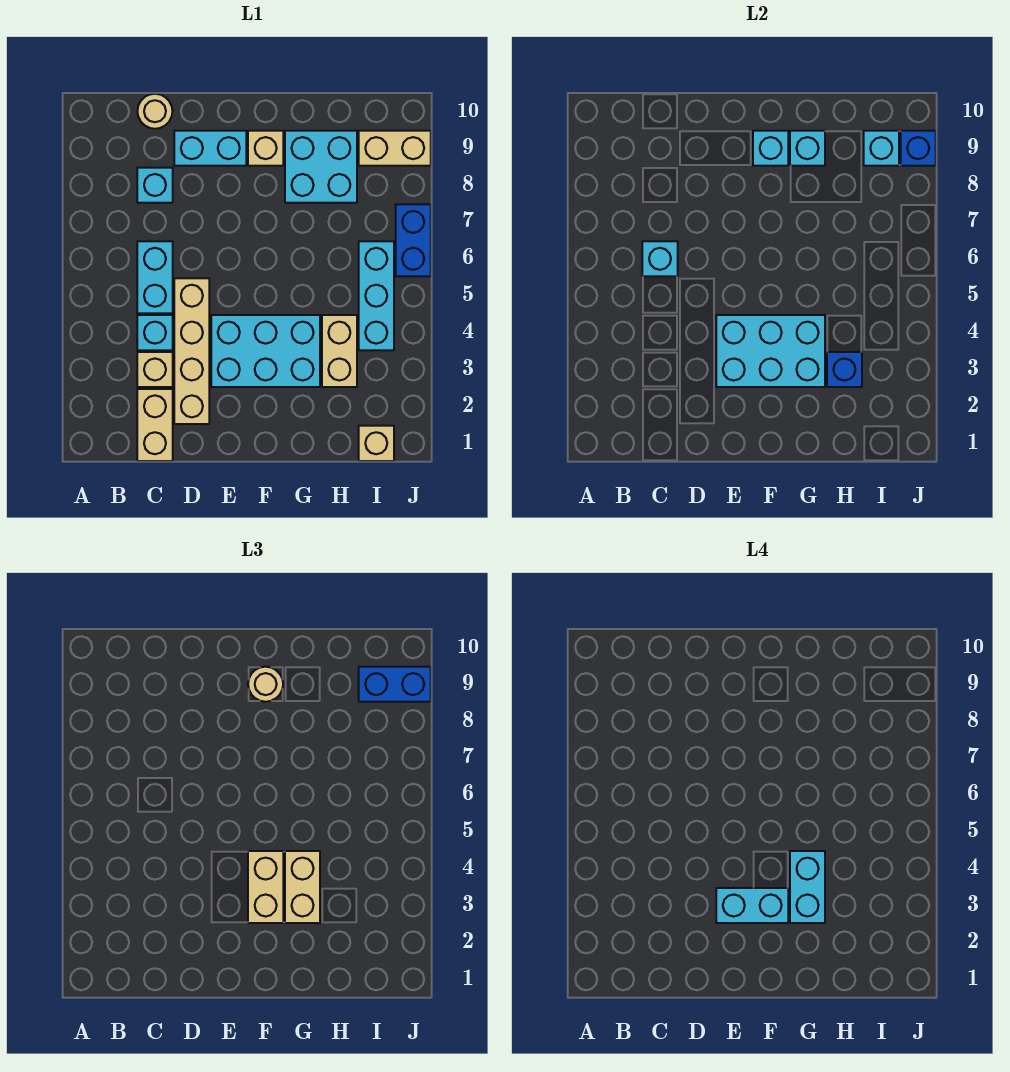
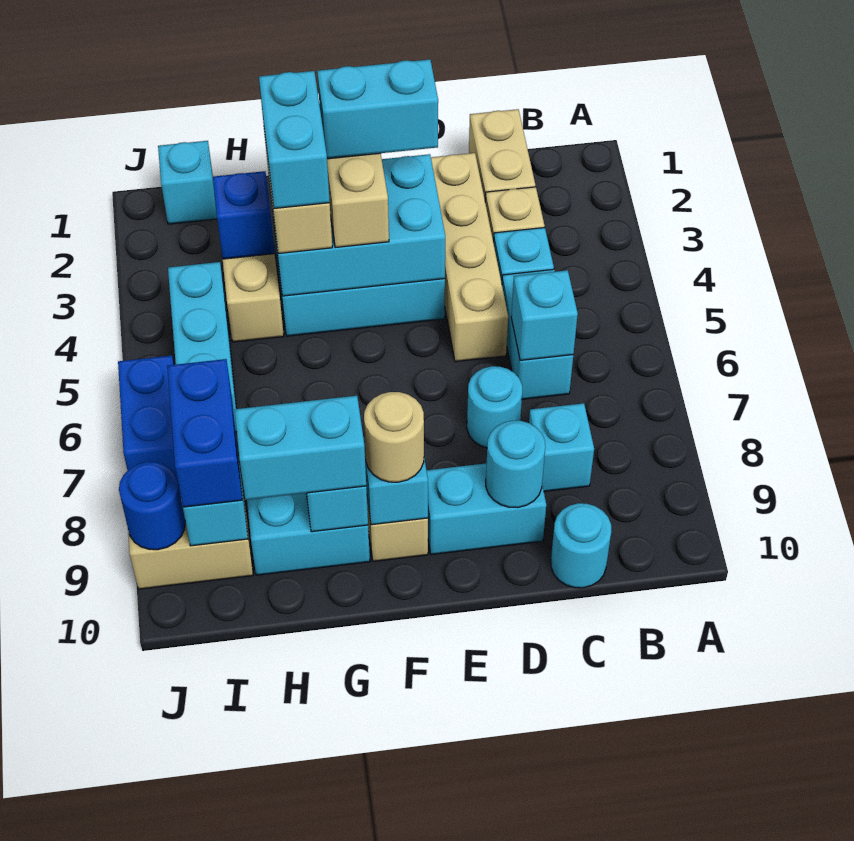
tan round brick C10 level 1 -> cyan round brick C10 level 1
none -> cyan round brick D7 level 1
none -> cyan round brick D9 level 2
none -> cyan brick G9:H9 level 3
tan brick I1 level 1 -> cyan brick I1 level 1
blue brick I9:J9 level 3 -> blue brick I8:I9 level 3
blue brick J9 level 2 -> blue round brick J9 level 2

